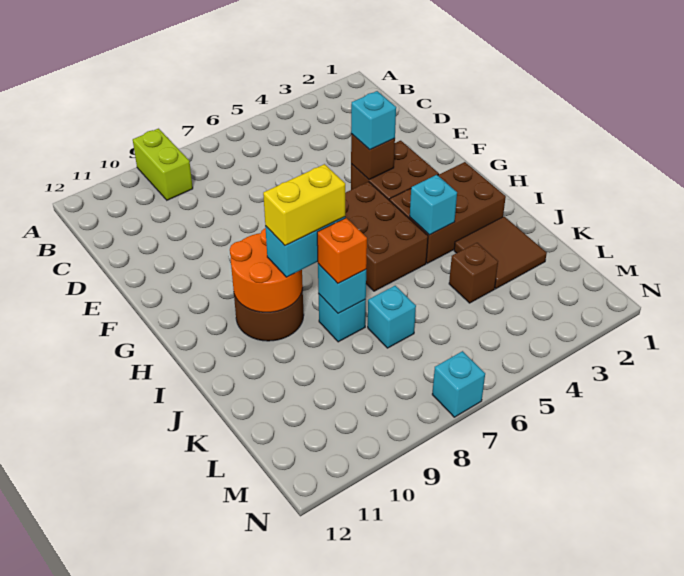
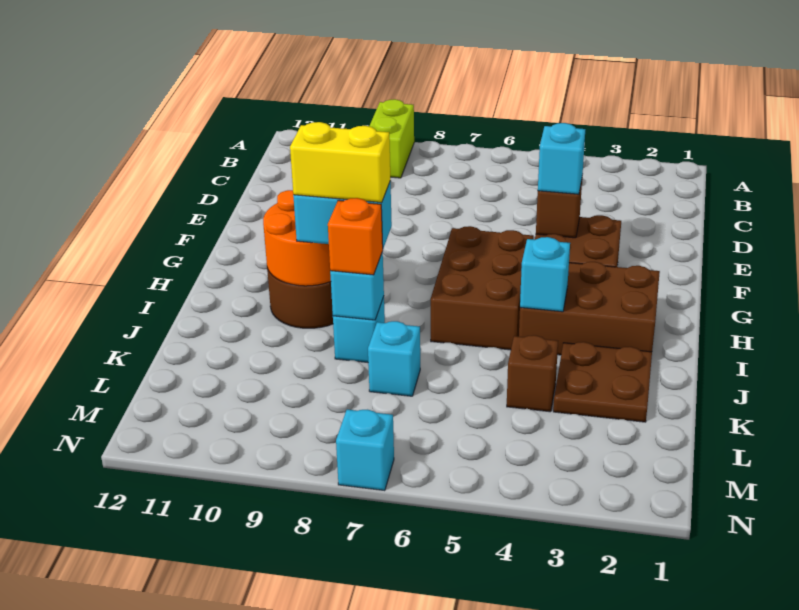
brown tile J2:K3 level 1 -> brown plate J2:K3 level 1

